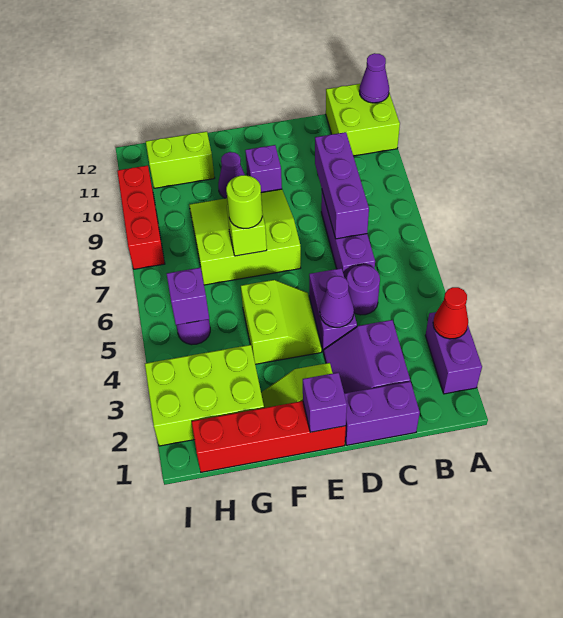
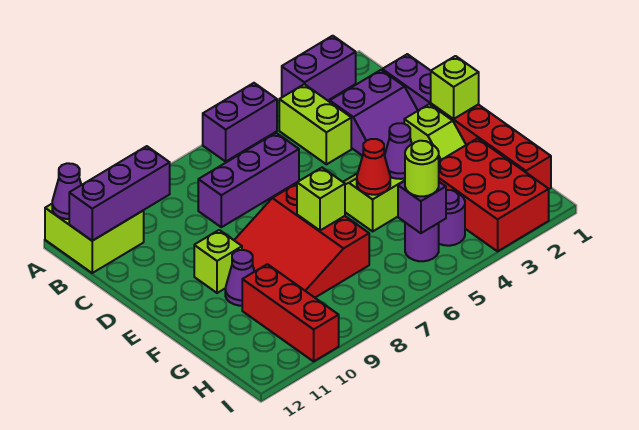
red cone A3 level 2 -> red cone F5 level 2
purple round brick C5 level 1 -> purple round brick H4 level 1
purple brick C7:C9 level 2 -> purple brick B10:B12 level 2
purple brick D4:D5 level 1 -> purple brick A5:A6 level 1
purple cone D4 level 2 -> purple cone F4 level 2
purple brick E1 level 2 -> lime brick E1 level 2
lime slope E7:G9 level 1 top 7 -> red slope E7:G9 level 1 top 7
purple brick E10 level 1 -> lime brick E10 level 1
lime round brick F7 level 3 -> lime round brick H5 level 3
lime brick G2:I3 level 1 -> red brick G2:I3 level 1
lime brick G11:H11 level 1 -> lime brick B4:C4 level 1
red brick I8:I10 level 1 -> red brick G10:I10 level 1

